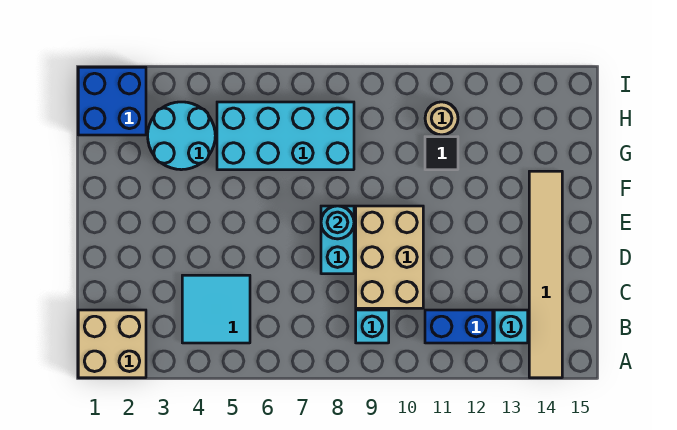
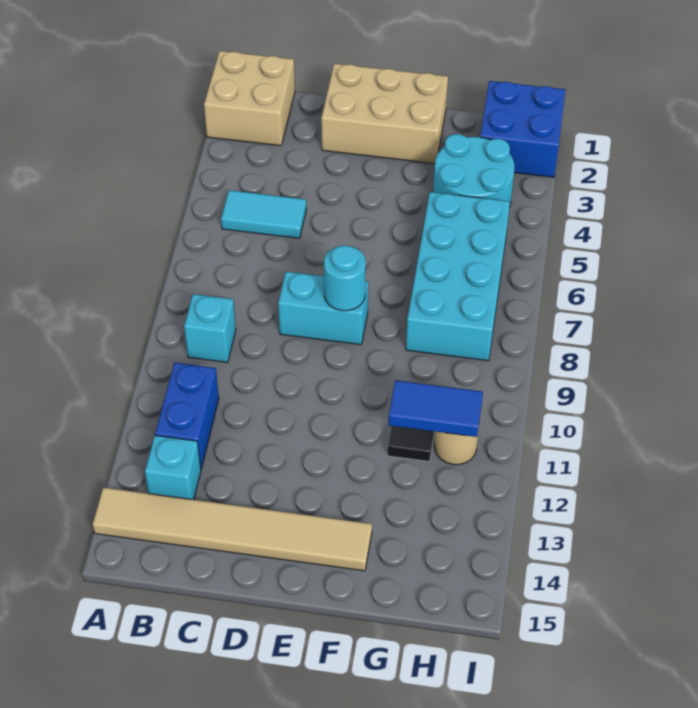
cyan tile B4:C5 level 1 -> cyan tile B5:C5 level 1
tan brick C9:E10 level 1 -> tan brick D1:F2 level 1
none -> blue tile G11:H11 level 2

